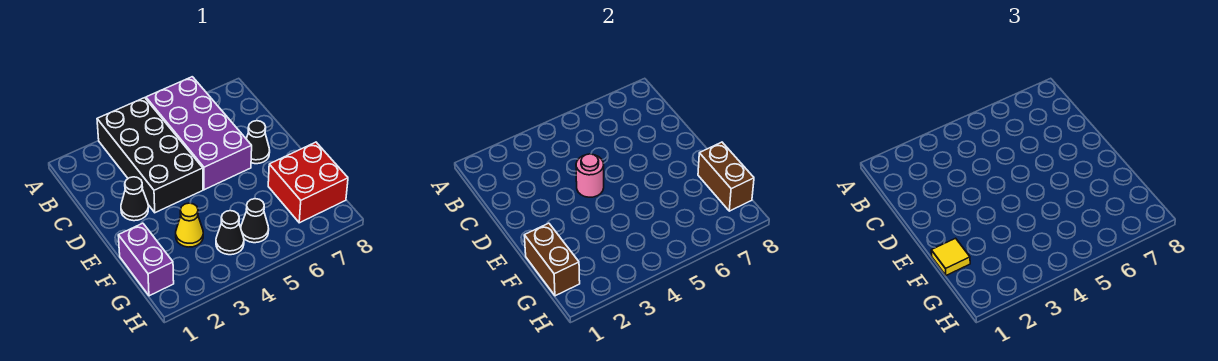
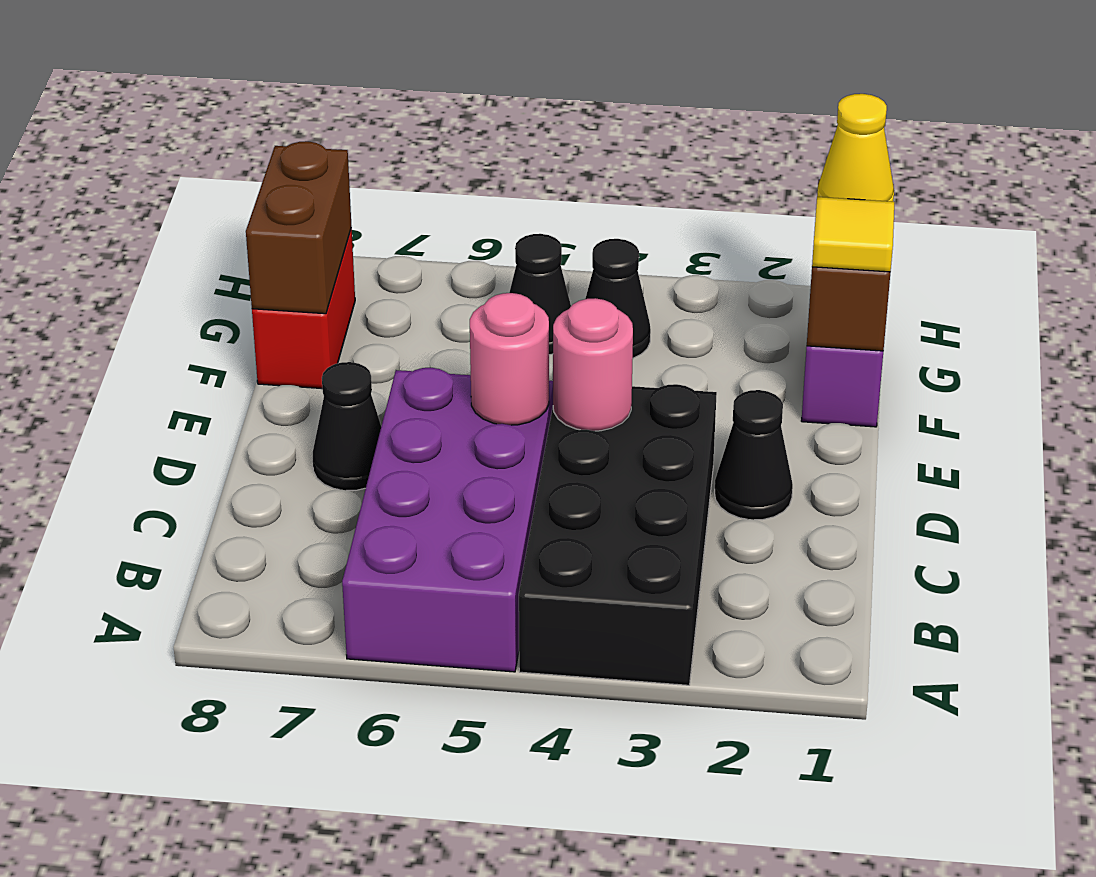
none -> pink round brick D5 level 2
yellow cone F3 level 1 -> yellow cone G1 level 3
red brick F7:G8 level 1 -> red brick F8:G8 level 1

